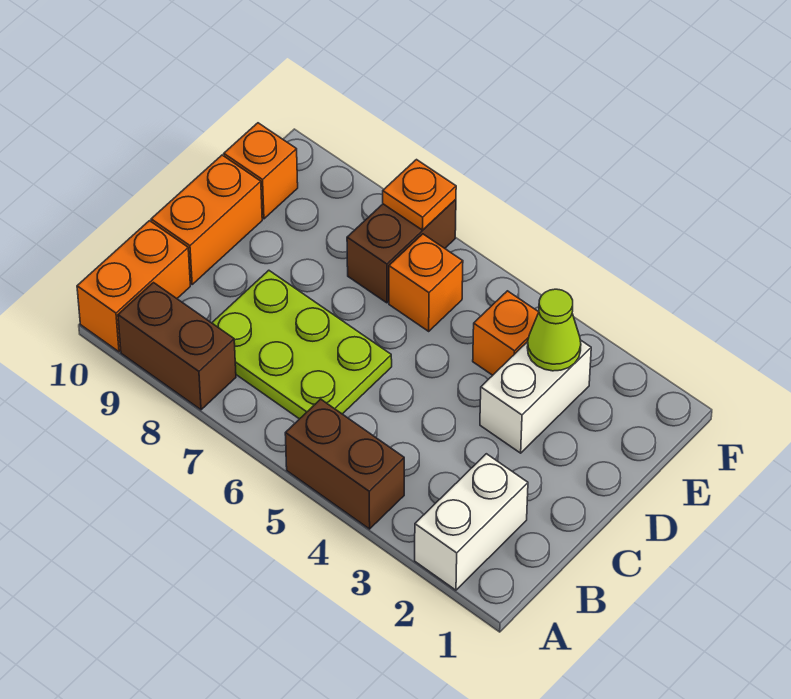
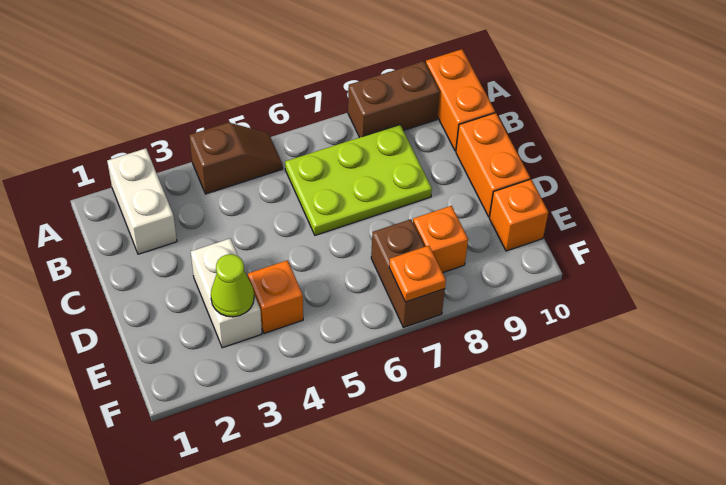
brown brick A4:A5 level 1 -> brown slope A4:A5 level 1 top 4
orange brick E6 level 1 -> orange brick E8 level 1

